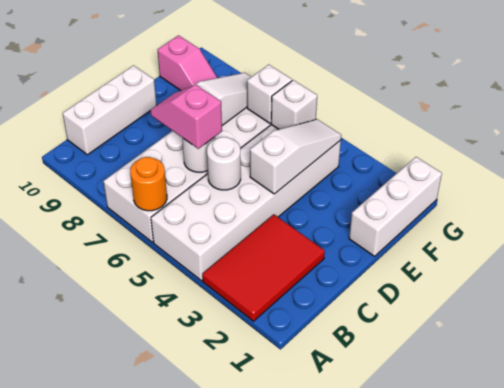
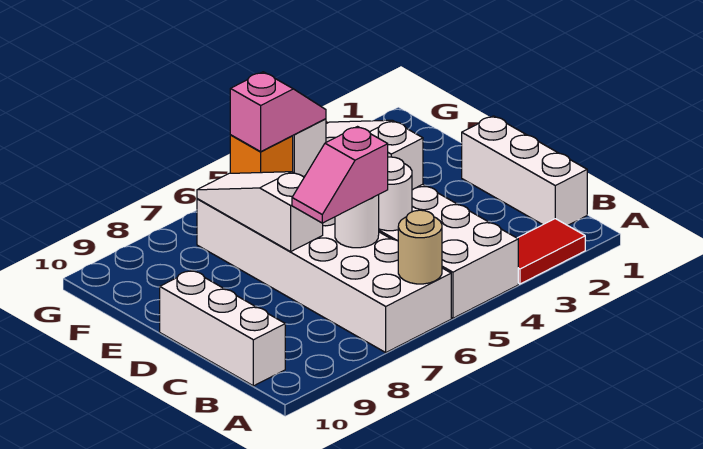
red tile A2:C3 level 1 -> red tile A2:A3 level 1
orange round brick A6 level 2 -> tan round brick A6 level 2
white brick E1:G1 level 1 -> white brick B1:D1 level 1
white brick F6 level 2 -> orange brick F6 level 2
pink slope F9:F10 level 1 top 10 -> pink slope F5:F6 level 3 top 6

